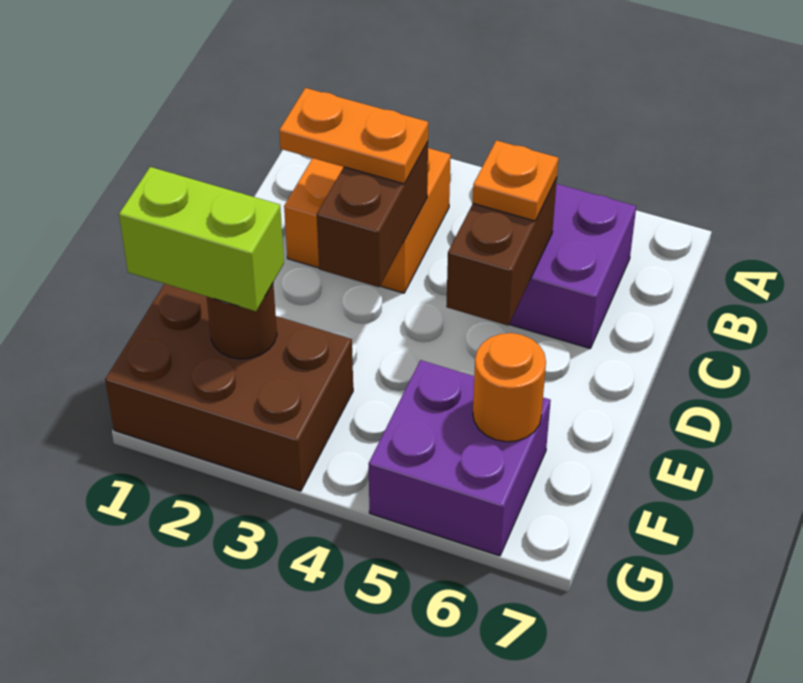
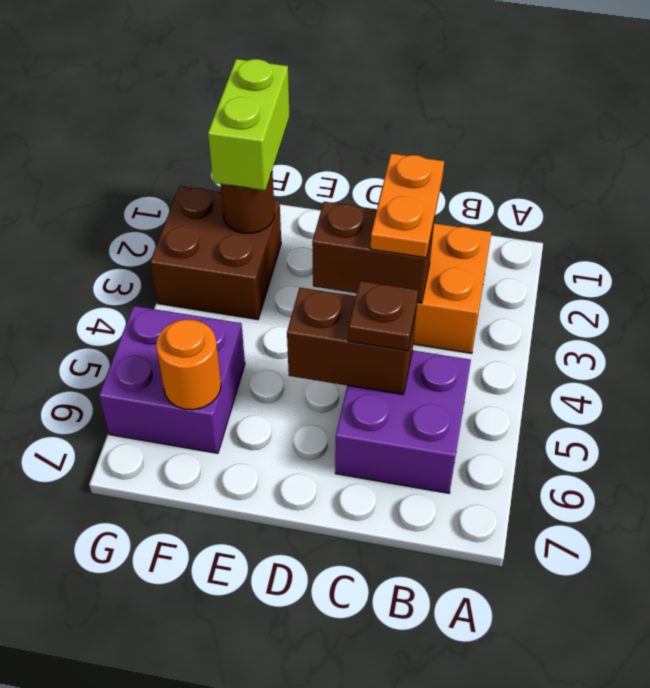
orange plate C5 level 3 -> brown plate C5 level 3
brown brick F1:G3 level 1 -> brown brick F2:G3 level 1

